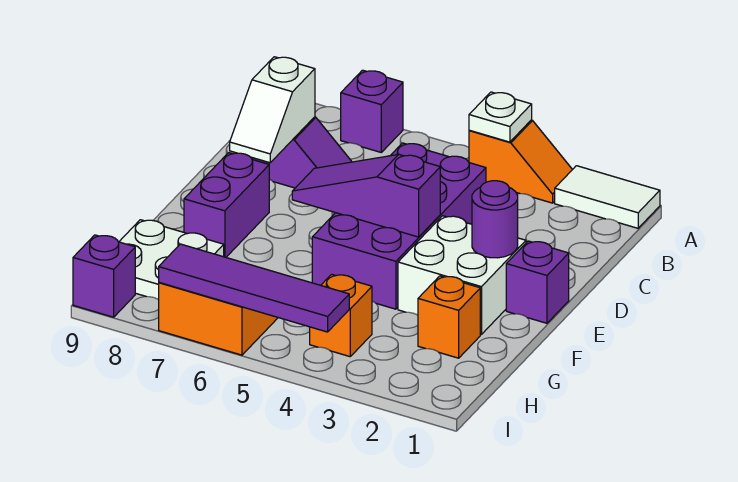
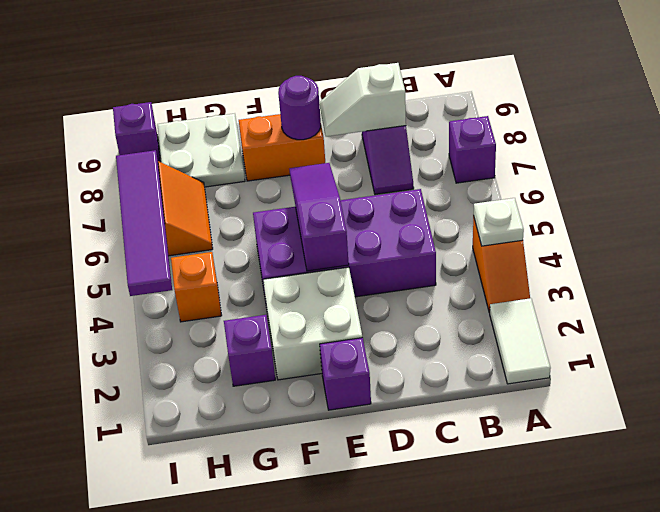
purple round brick E2 level 2 -> purple round brick E8 level 2
purple brick E8:F8 level 1 -> orange brick E8:F8 level 1
orange brick G2 level 1 -> purple brick G2 level 1

